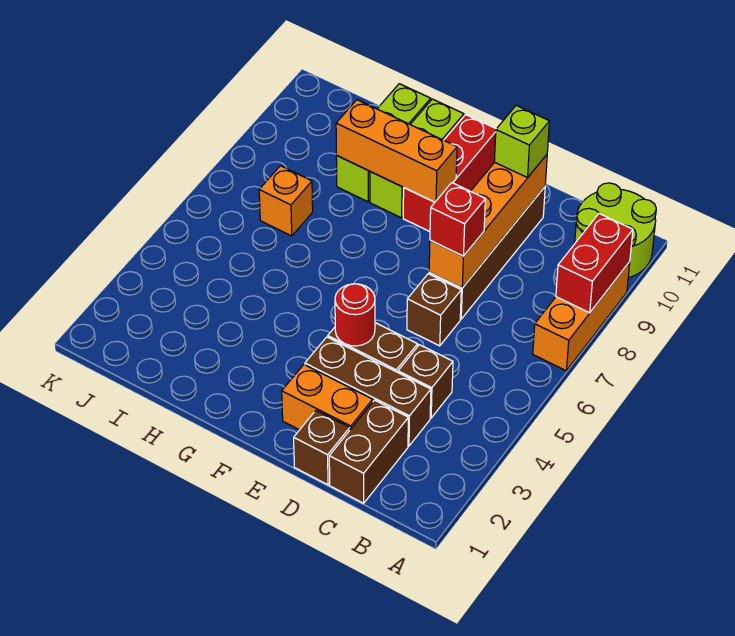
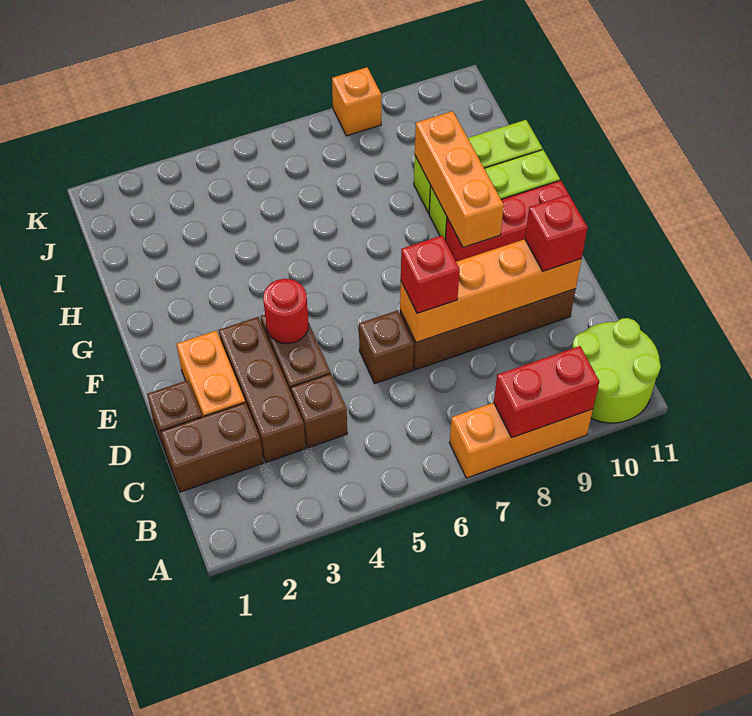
lime brick D10 level 3 -> red brick D10 level 3
orange brick I7 level 1 -> orange brick K8 level 1

